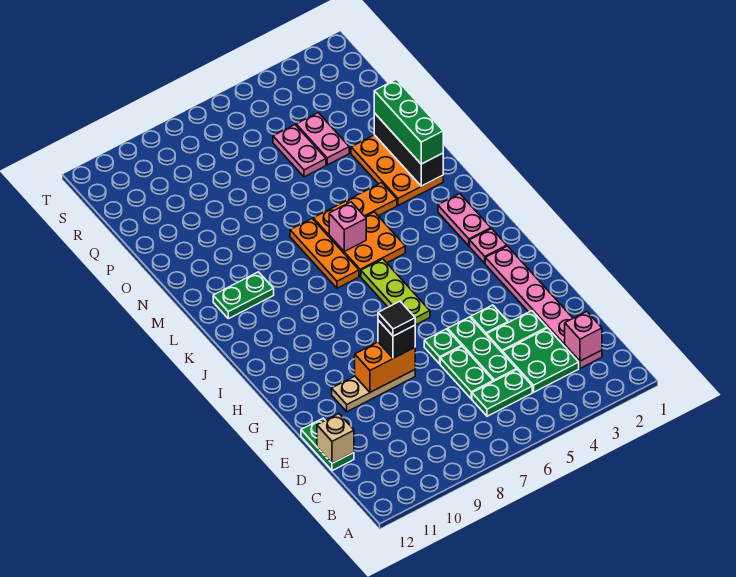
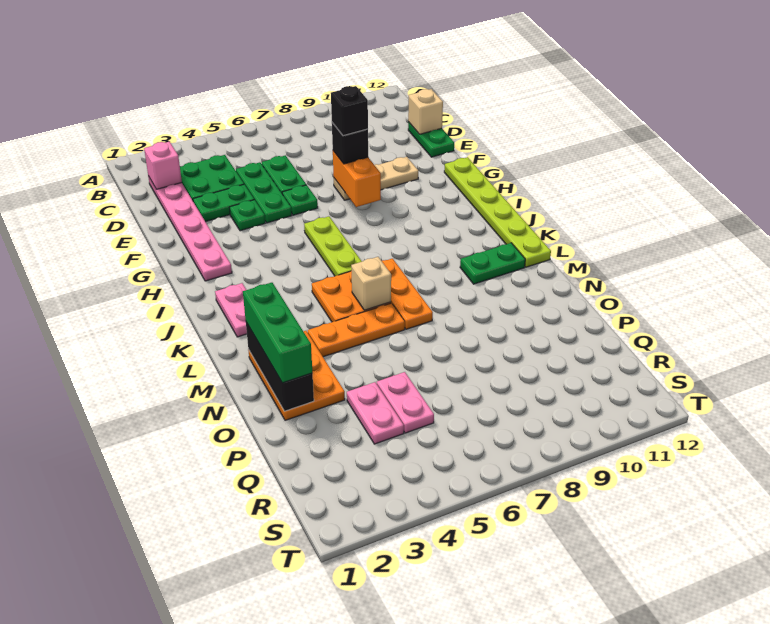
green plate C5:C6 level 1 -> none
orange brick F8:F9 level 2 -> orange brick F8:G8 level 2
black tile F8 level 4 -> black brick F8 level 4
none -> lime plate G12:L12 level 1
pink plate I2 level 1 -> none
pink brick L6 level 2 -> tan brick L6 level 2

